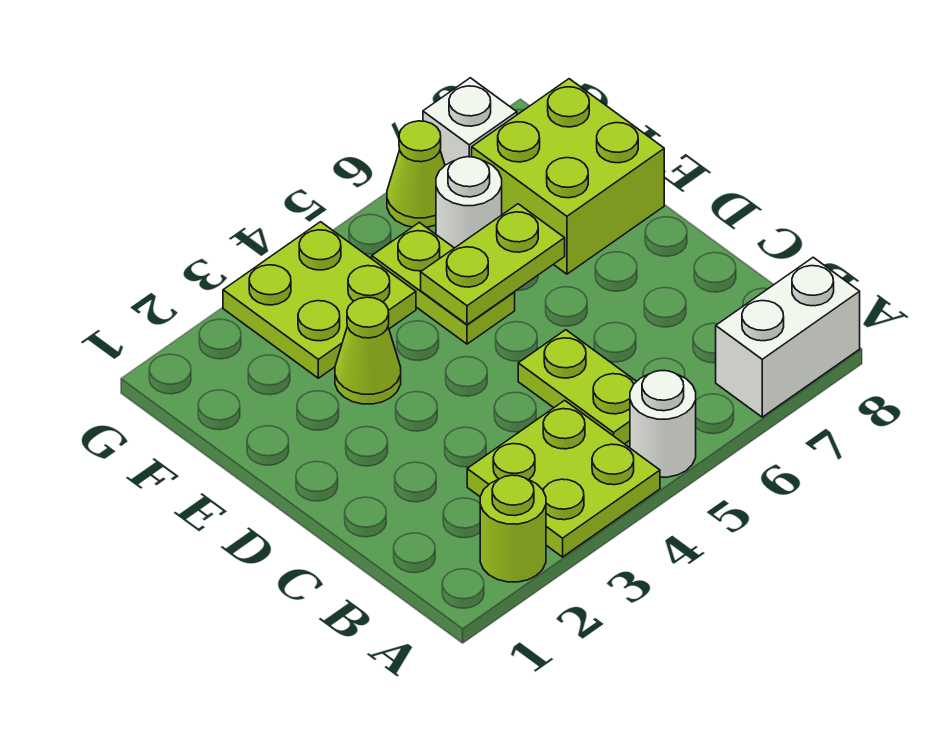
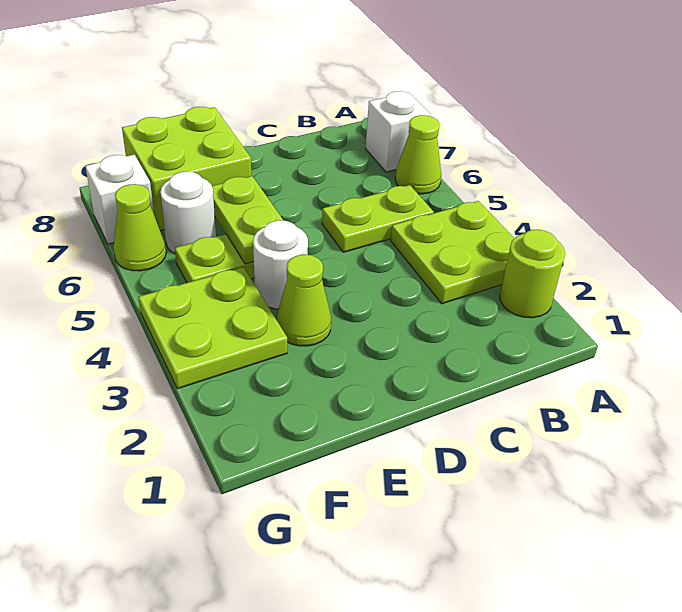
white round brick A5 level 1 -> white round brick E4 level 1
none -> lime cone A6 level 1
white brick A7:A8 level 1 -> white brick A7 level 1

